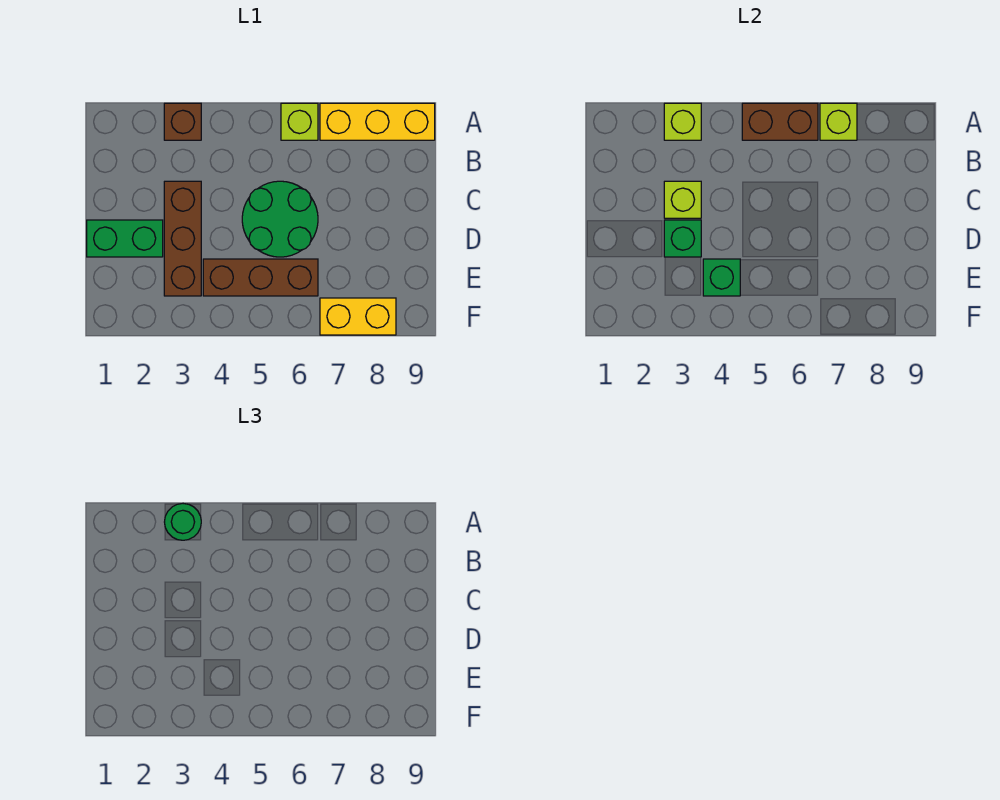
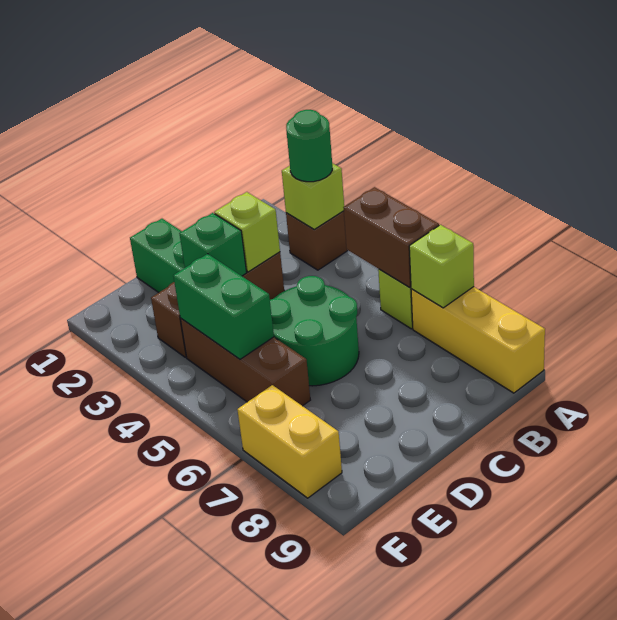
green brick E4 level 2 -> green brick E4:E5 level 2

